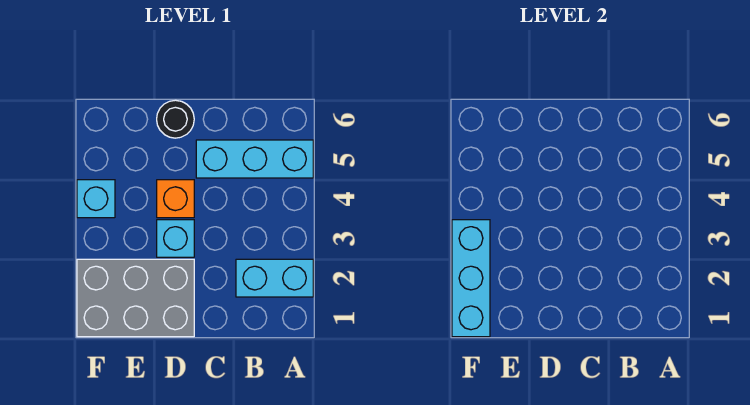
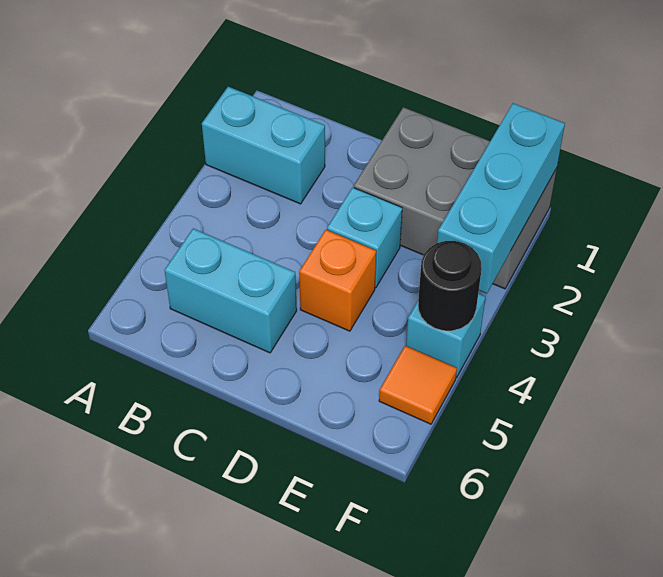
cyan brick A5:C5 level 1 -> cyan brick B5:C5 level 1
black round brick D6 level 1 -> black round brick F4 level 2
none -> orange tile F5 level 1

